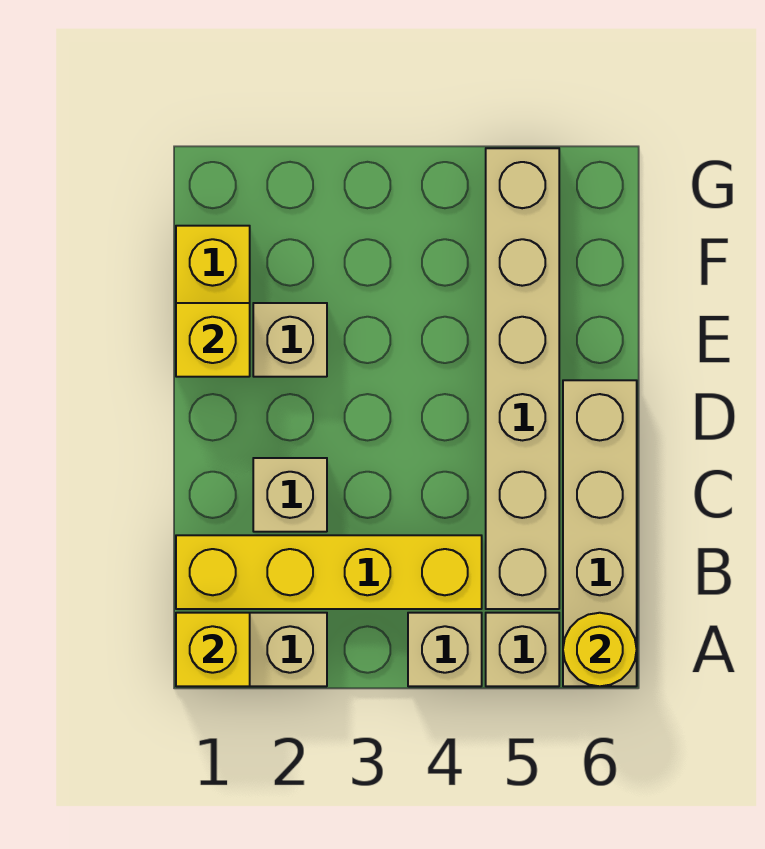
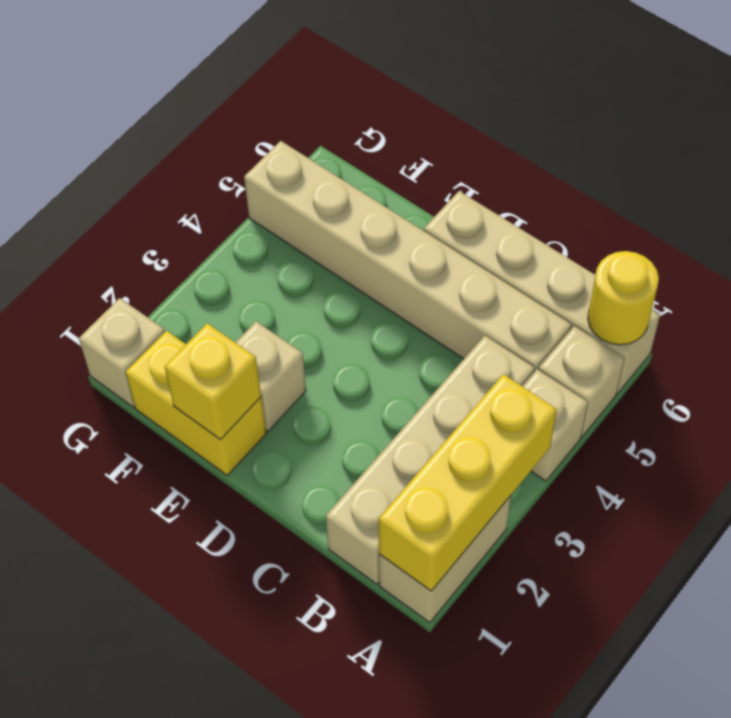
yellow brick A1 level 2 -> yellow brick A1:A3 level 2
yellow brick B1:B4 level 1 -> tan brick B1:B4 level 1
tan brick C2 level 1 -> tan brick G1 level 1

